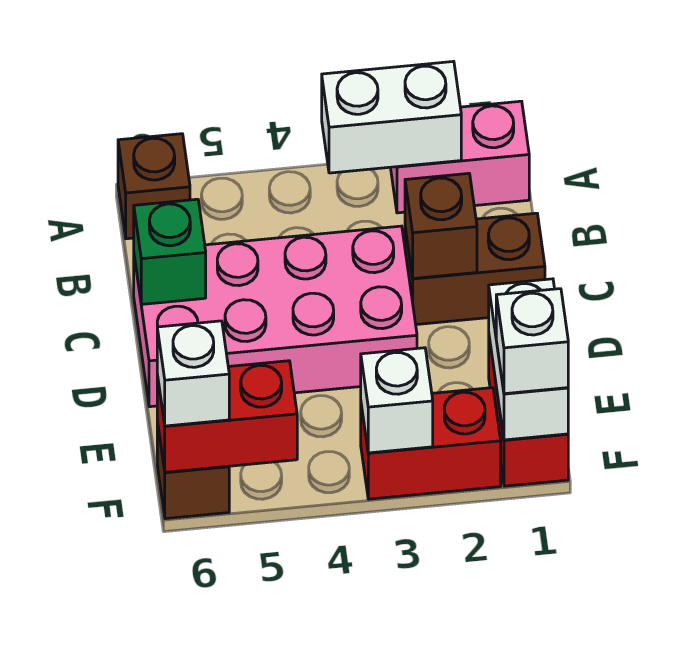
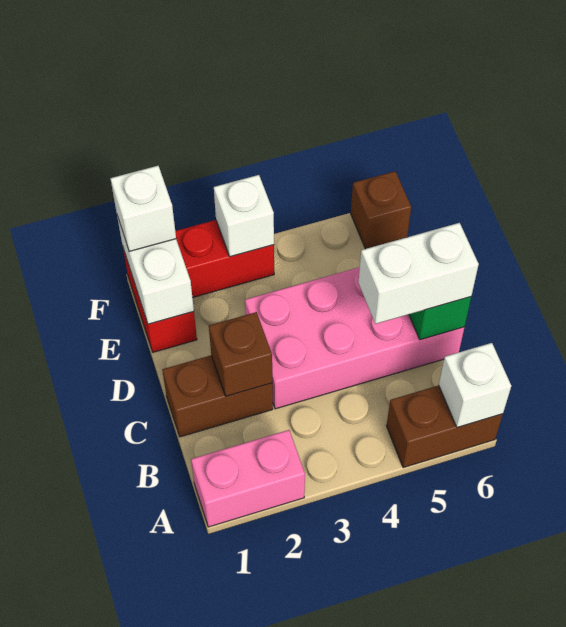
white brick A2:A3 level 2 -> white brick C5:C6 level 3
brown brick A6 level 1 -> brown brick A5:A6 level 1
red brick F5:F6 level 2 -> none
white brick F6 level 3 -> white brick A6 level 2

